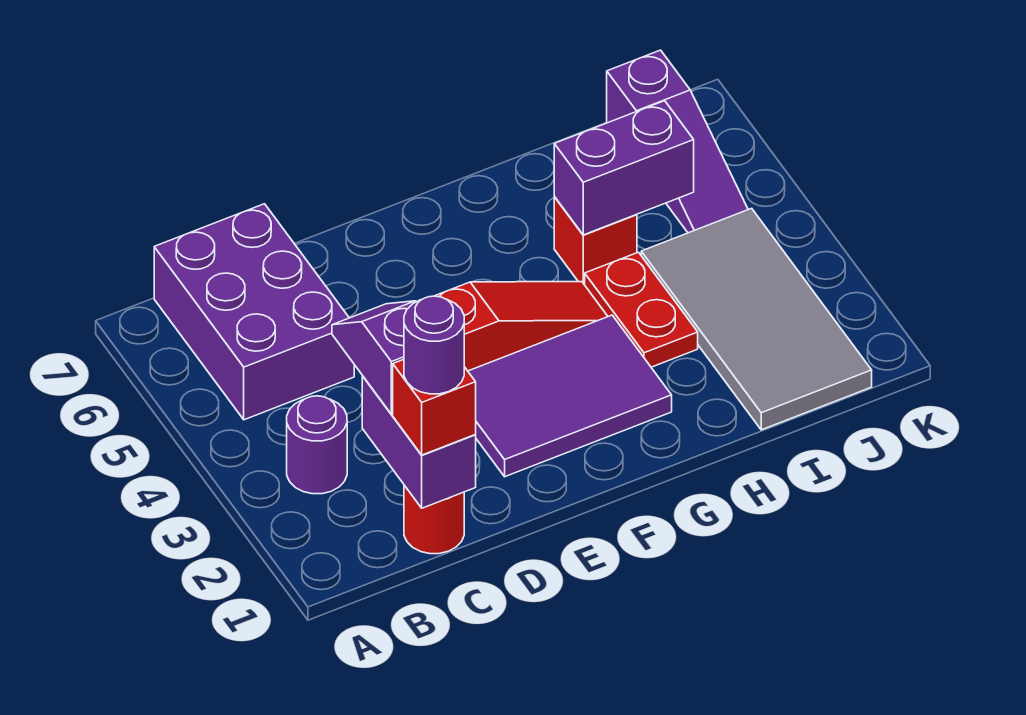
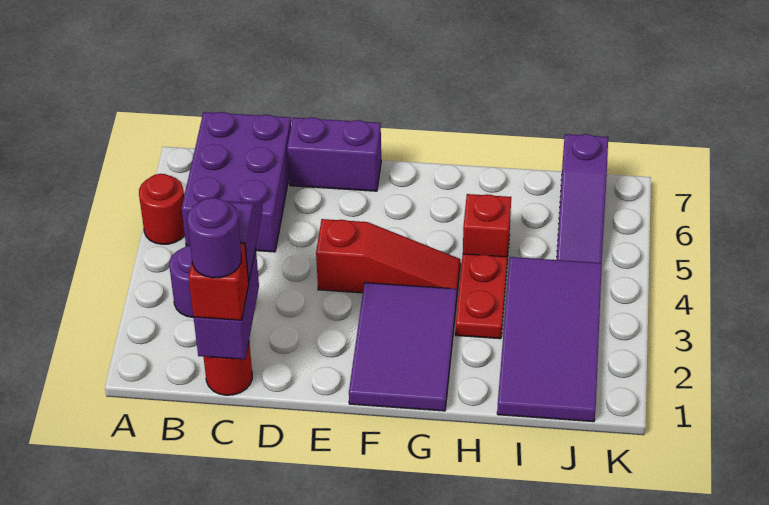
none -> red round brick A5 level 1
purple tile E2:G3 level 1 -> purple tile F1:G3 level 1
purple brick H5:I5 level 2 -> purple brick D7:E7 level 1
grey tile I1:J4 level 1 -> purple tile I1:J4 level 1

